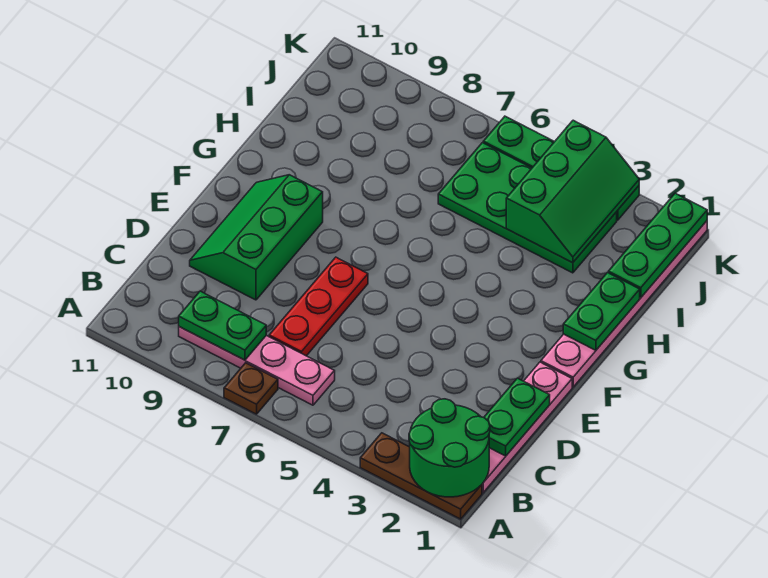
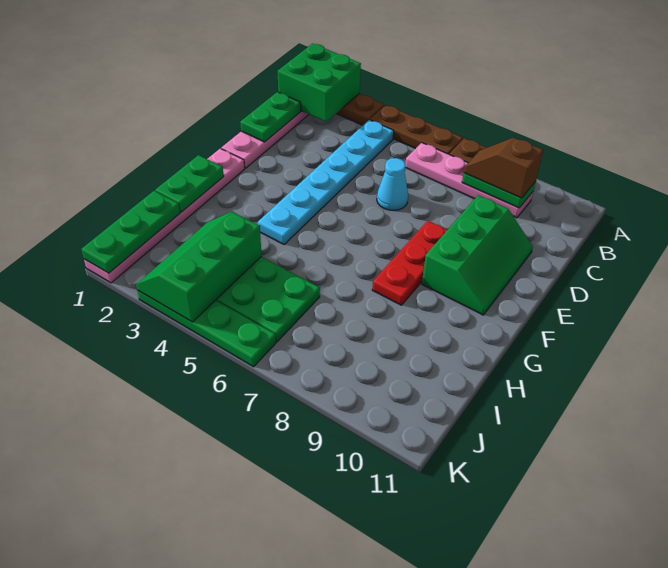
green round brick A1:B2 level 2 -> green brick A1:B2 level 2
none -> brown plate A4:A6 level 1
none -> cyan plate B4:G4 level 1
none -> brown slope B8:B9 level 3 top 9
red plate C7:E7 level 1 -> red plate E8:G8 level 1
none -> cyan cone D6 level 1

